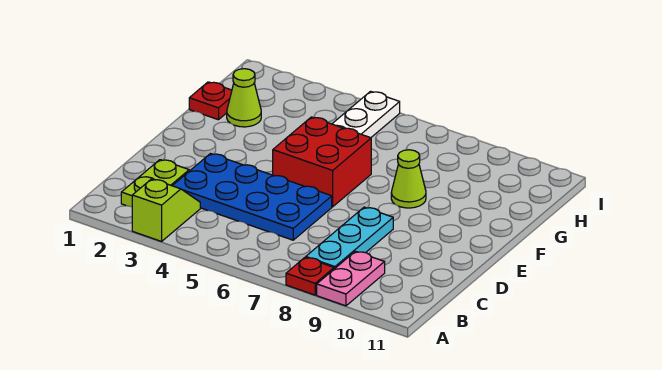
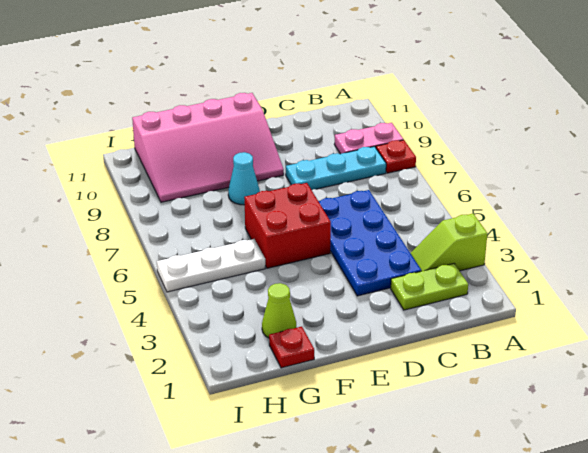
none -> pink slope E9:H11 level 1 top 11
lime cone F8 level 1 -> cyan cone F8 level 1

